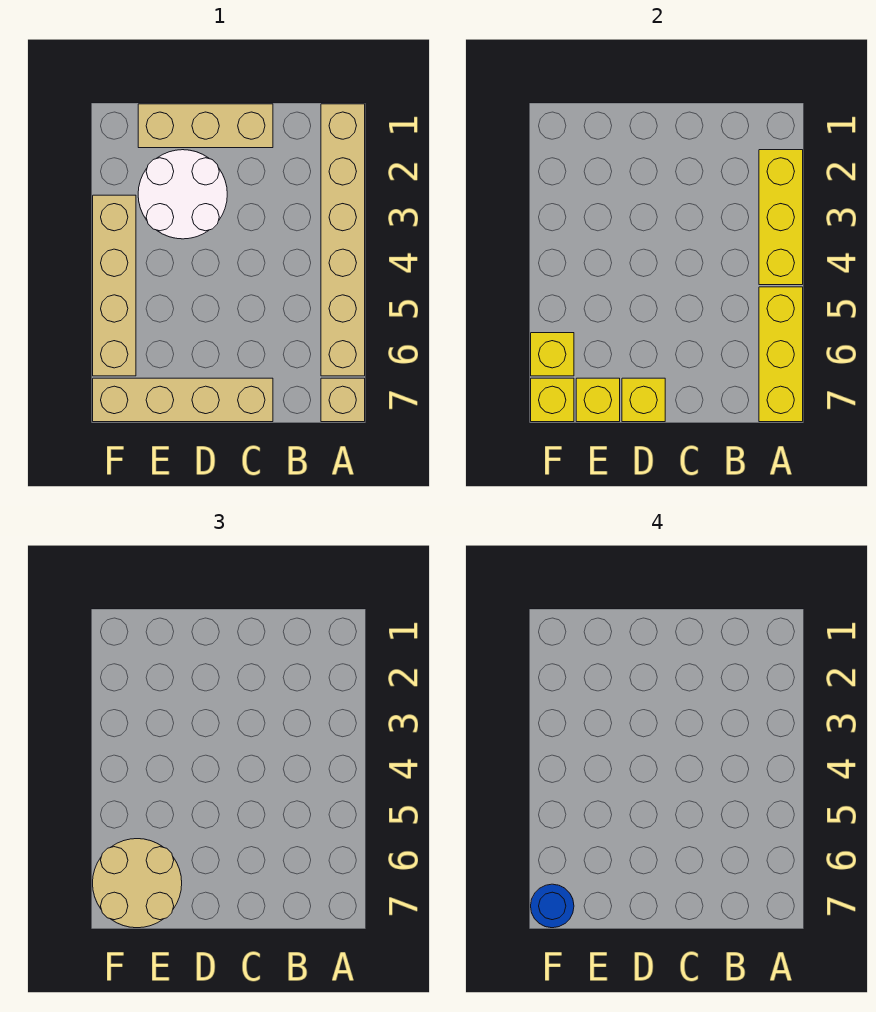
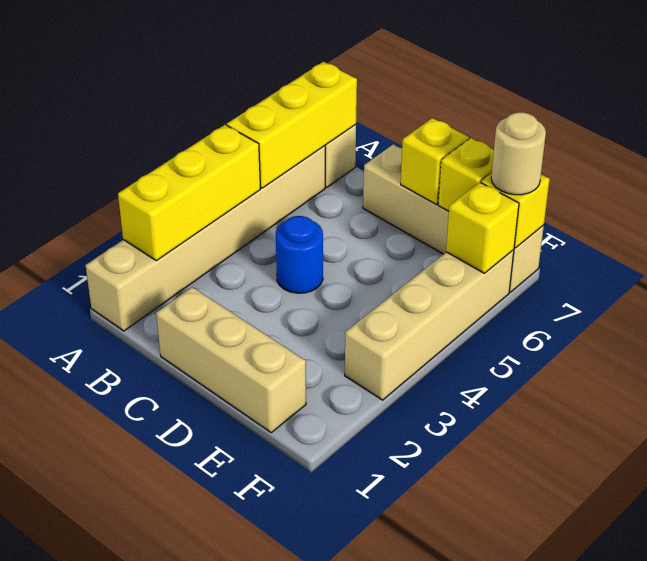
white round brick D2:E3 level 1 -> none
tan round brick E6:F7 level 3 -> tan round brick F7 level 3
blue round brick F7 level 4 -> blue round brick C4 level 1

